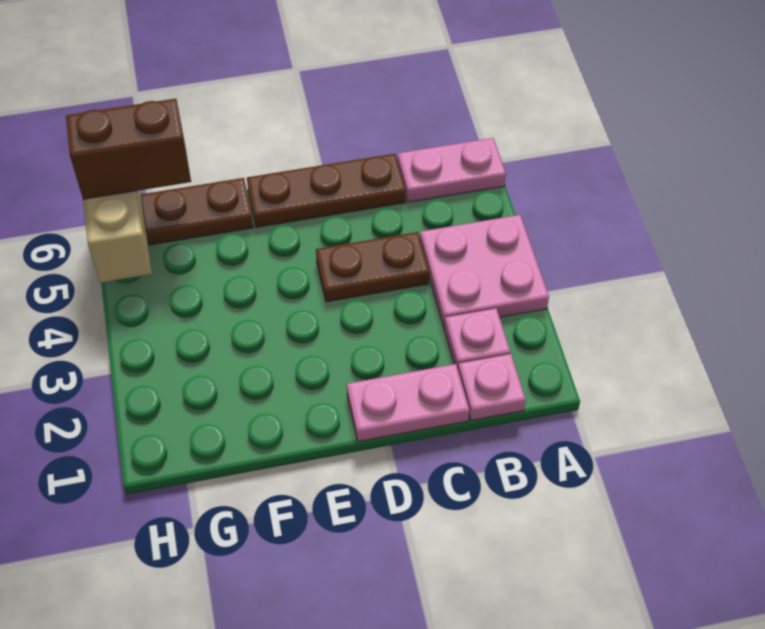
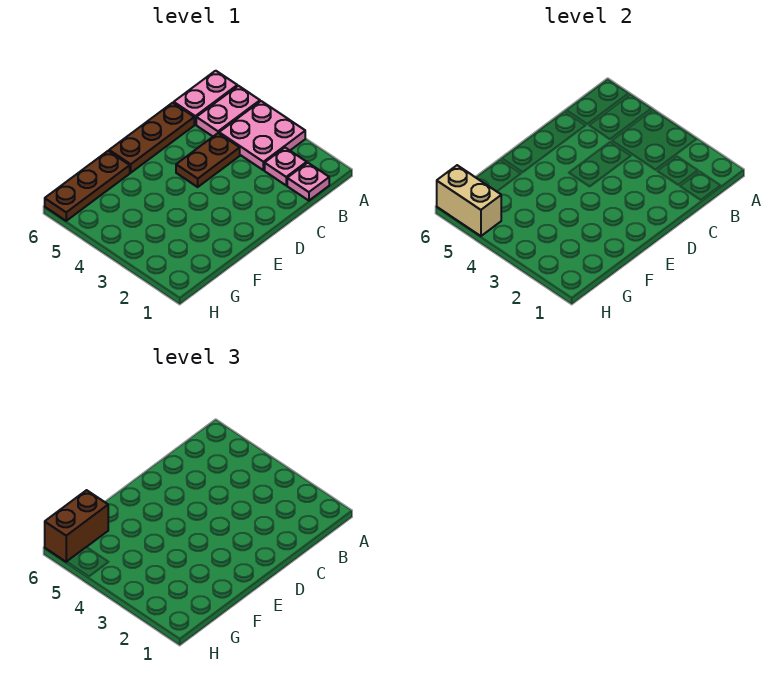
pink plate C1:D1 level 1 -> pink plate A5:B5 level 1

